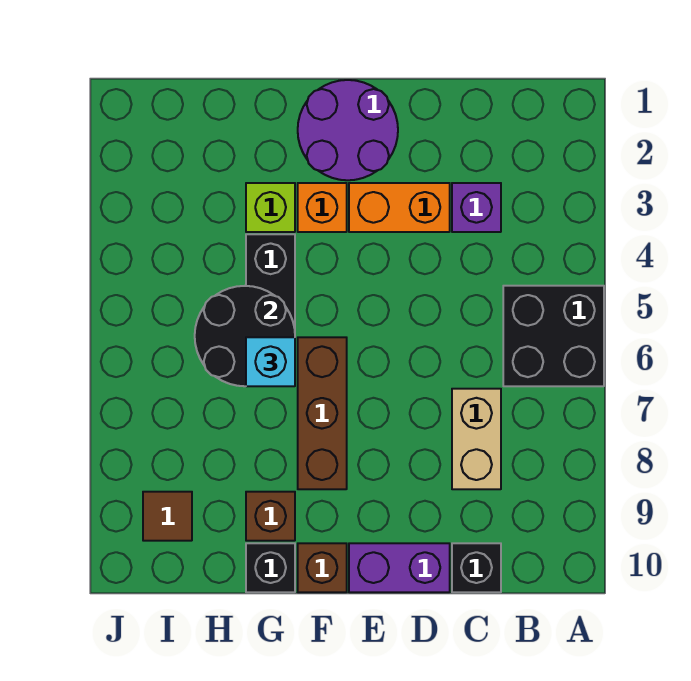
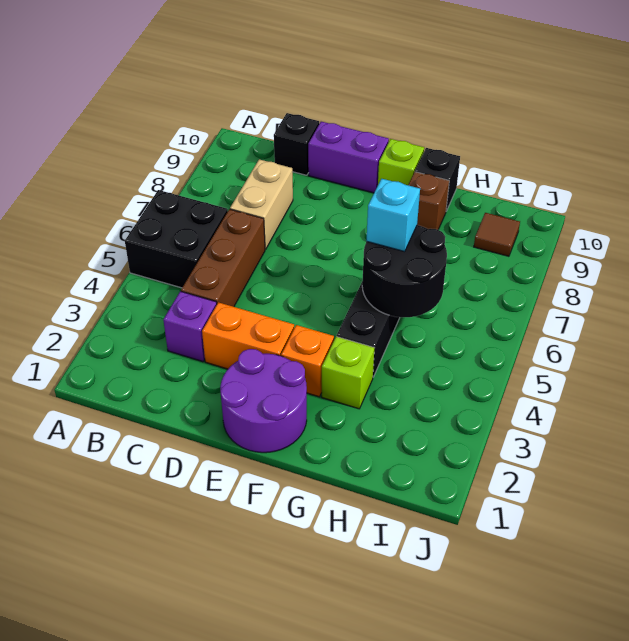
brown brick F6:F8 level 1 -> brown brick C4:C6 level 1
brown brick F10 level 1 -> lime brick F10 level 1

